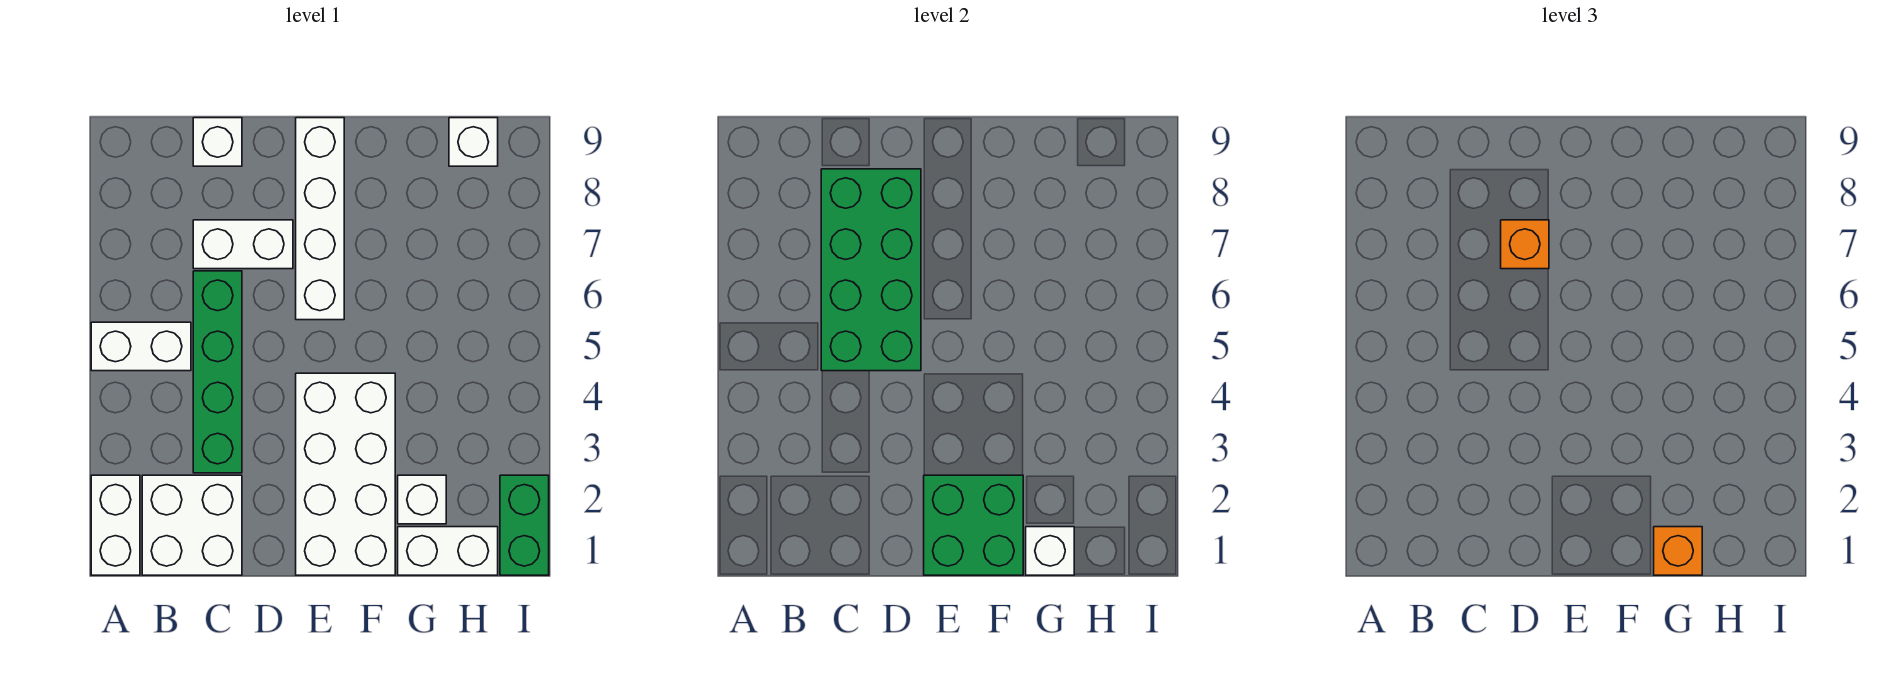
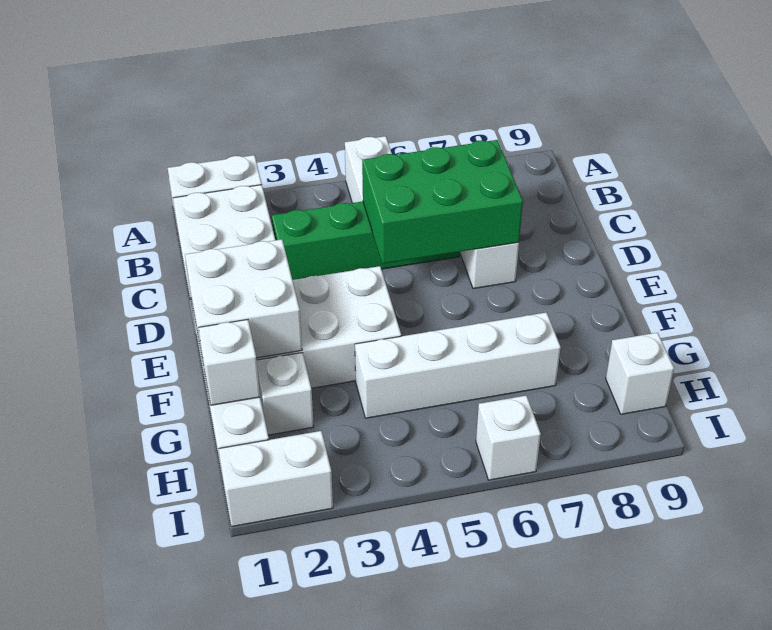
green brick C5:D8 level 2 -> green brick C5:D7 level 2
white brick C9 level 1 -> white brick I6 level 1
orange brick D7 level 3 -> none
green brick E1:F2 level 2 -> white brick E1:F2 level 2
white brick E6:E9 level 1 -> white brick G4:G7 level 1
orange brick G1 level 3 -> none
green brick I1:I2 level 1 -> white brick I1:I2 level 1

